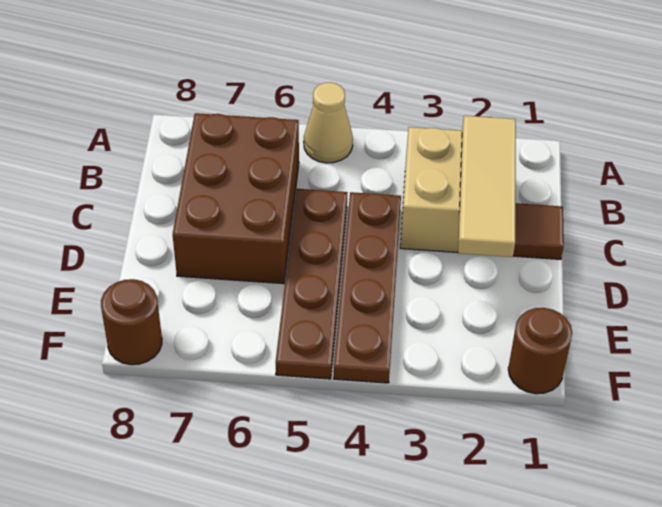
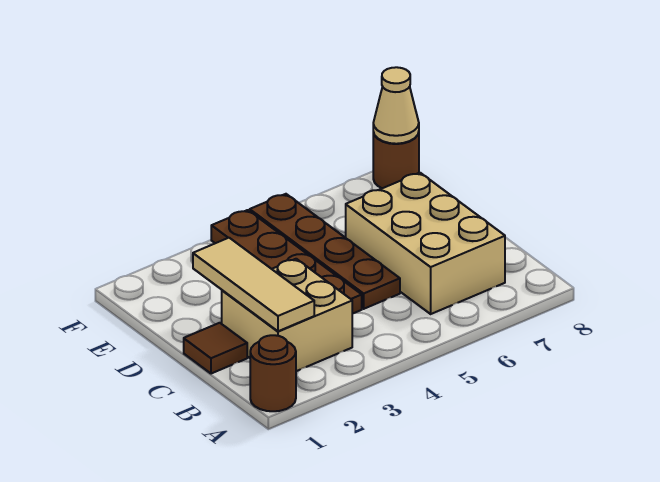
tan cone A5 level 1 -> tan cone F8 level 2
brown brick B6:D7 level 1 -> tan brick B6:D7 level 1
brown round brick F1 level 1 -> brown round brick A1 level 1

